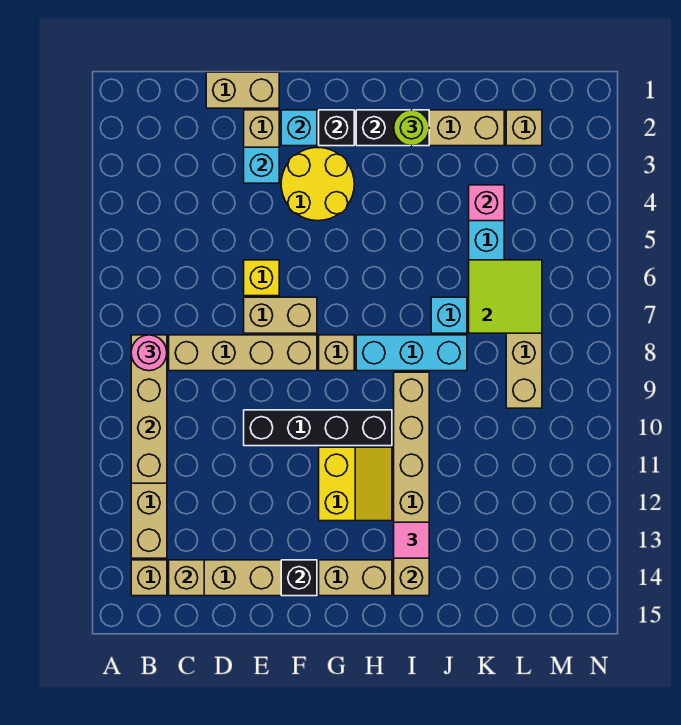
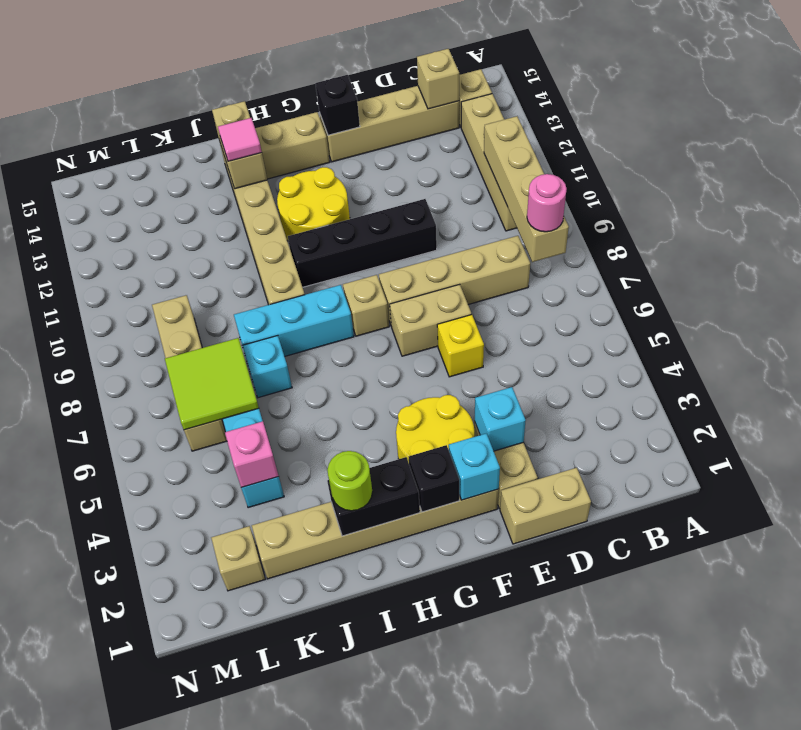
yellow slope G11:H12 level 1 top G -> yellow round brick G11:H12 level 1

